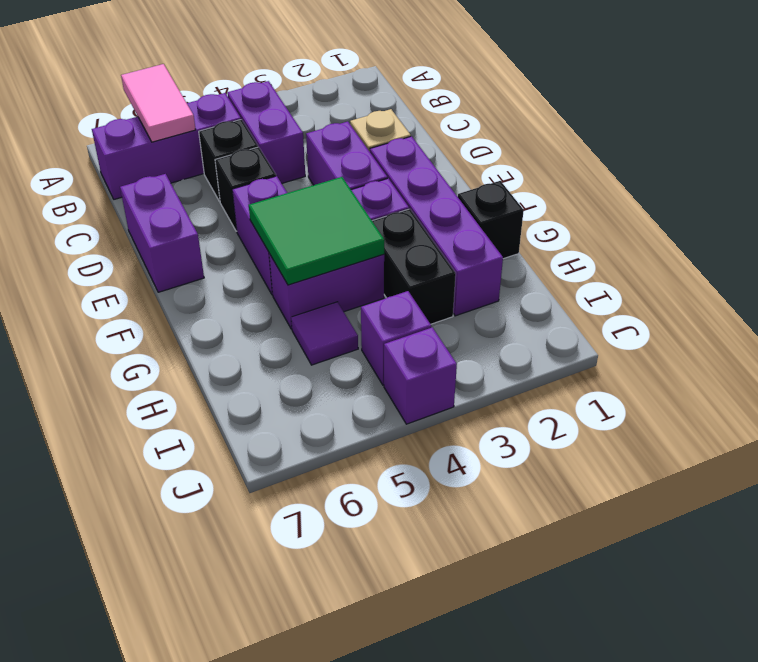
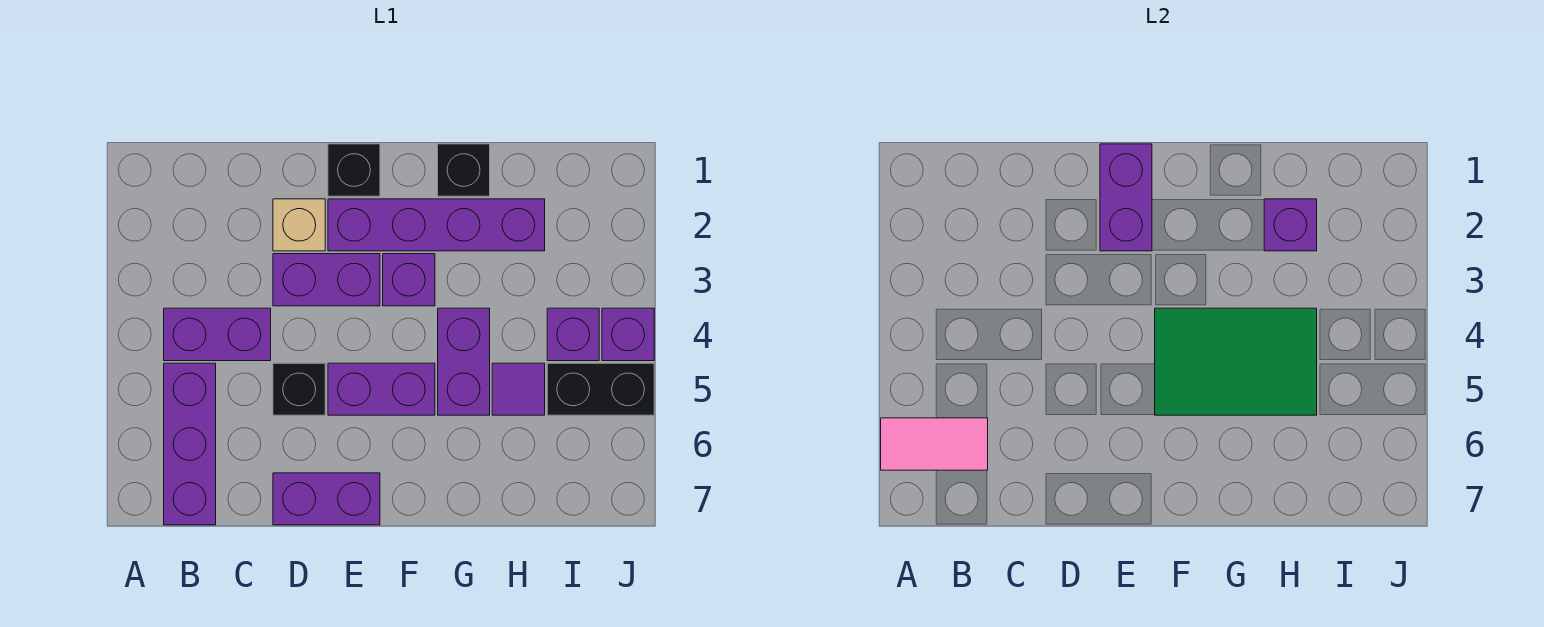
black brick C5 level 1 -> black brick E1 level 1
none -> purple brick E1:E2 level 2
green tile F4:G5 level 2 -> green tile F4:H5 level 2
black brick G3:H3 level 1 -> black brick I5:J5 level 1
none -> purple brick H2 level 2

